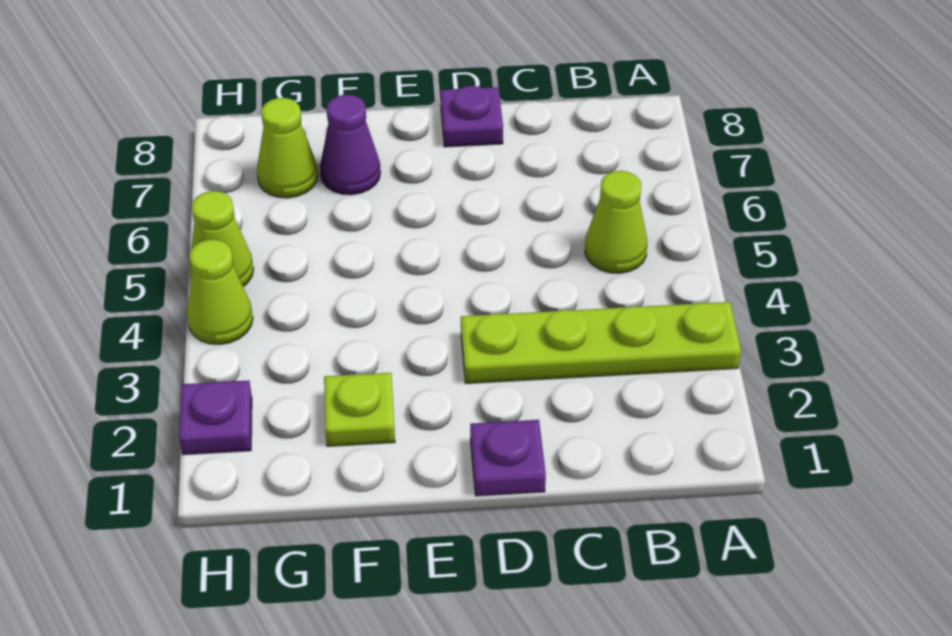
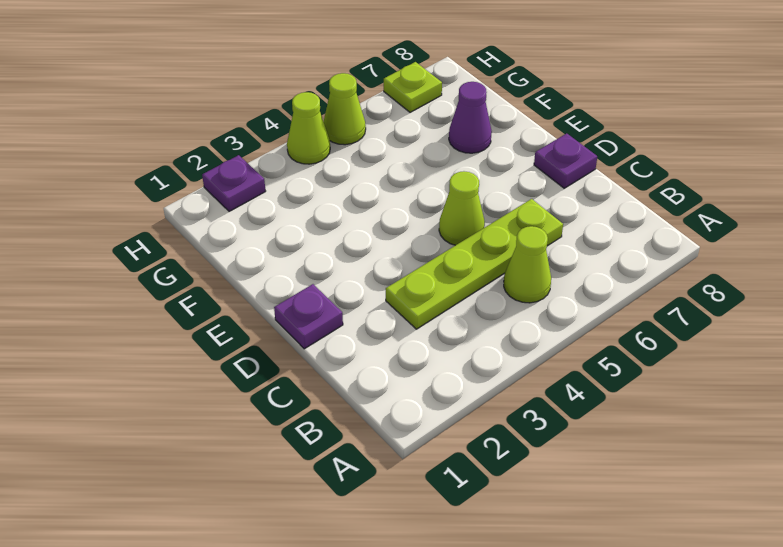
lime plate A3:D3 level 1 -> lime plate C3:C6 level 1
lime plate F2 level 1 -> lime plate H7 level 1
lime cone G7 level 1 -> lime cone D5 level 1

